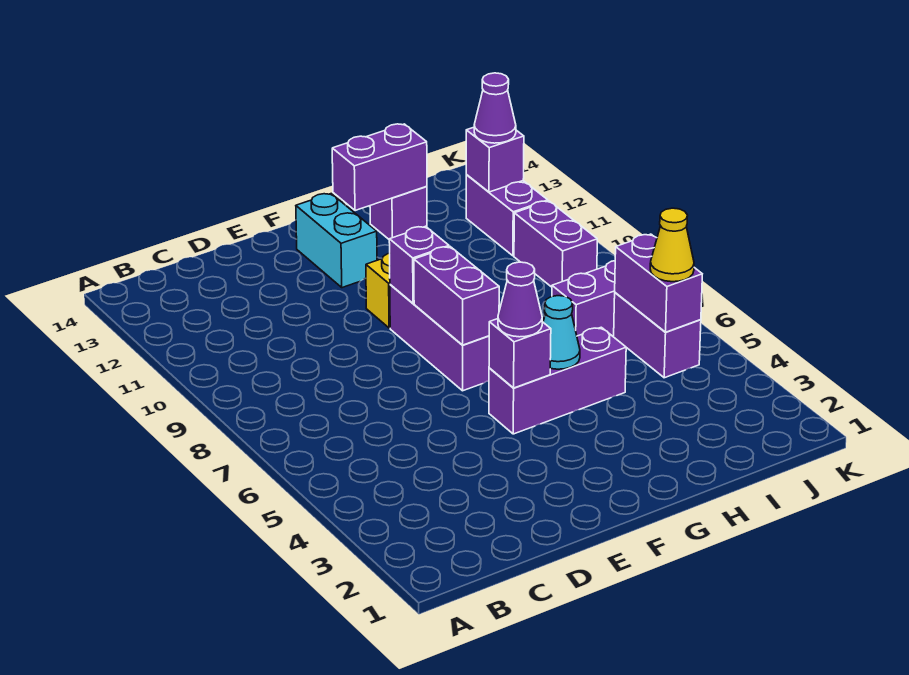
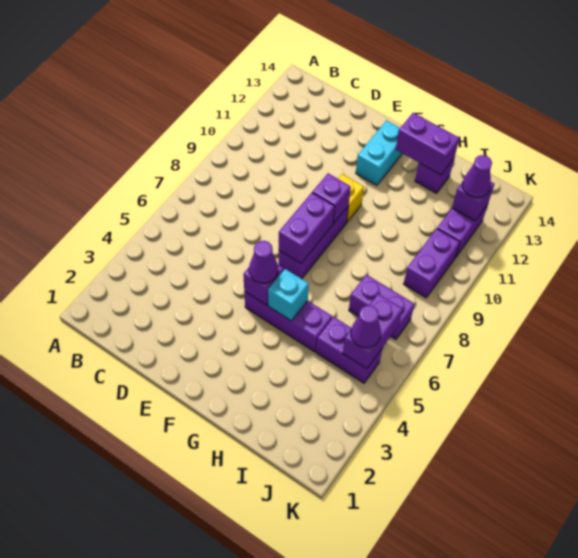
cyan cone G5 level 2 -> cyan brick G5 level 2
purple brick J5:J6 level 1 -> purple brick I5:J5 level 1
yellow cone J5 level 3 -> purple cone J5 level 3

